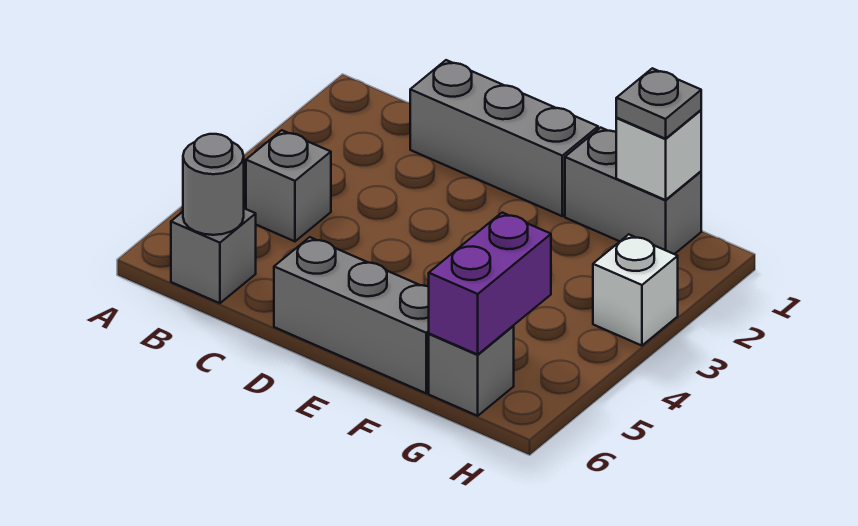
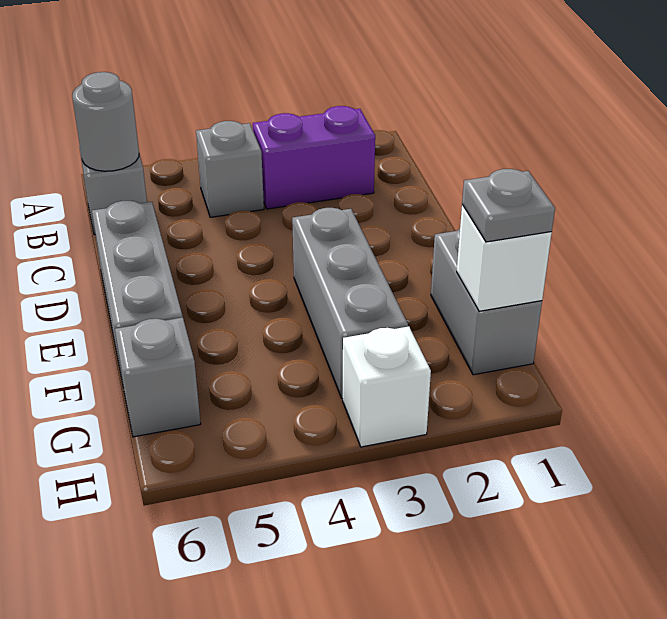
grey brick C1:E1 level 1 -> grey brick E3:G3 level 1
purple brick G5:G6 level 2 -> purple brick B2:B3 level 1

